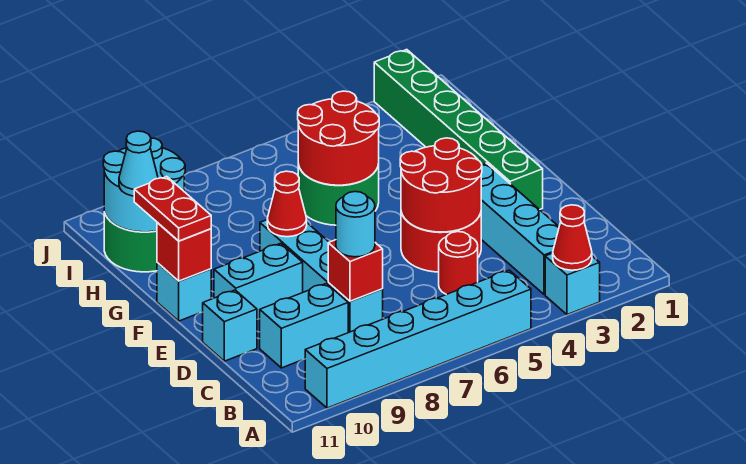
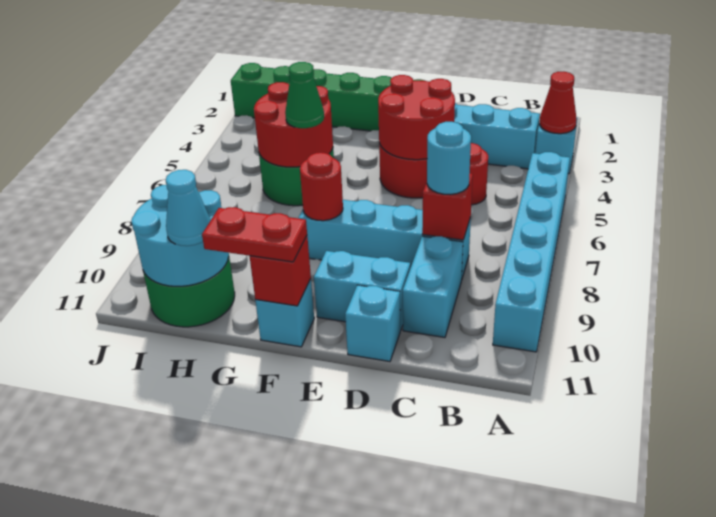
cyan brick E9:E10 level 1 -> cyan brick D10:E10 level 1
red cone F8 level 2 -> red round brick F8 level 2
none -> green cone G6 level 3

